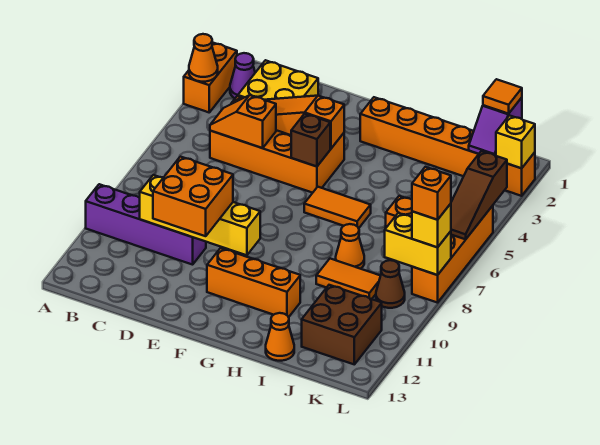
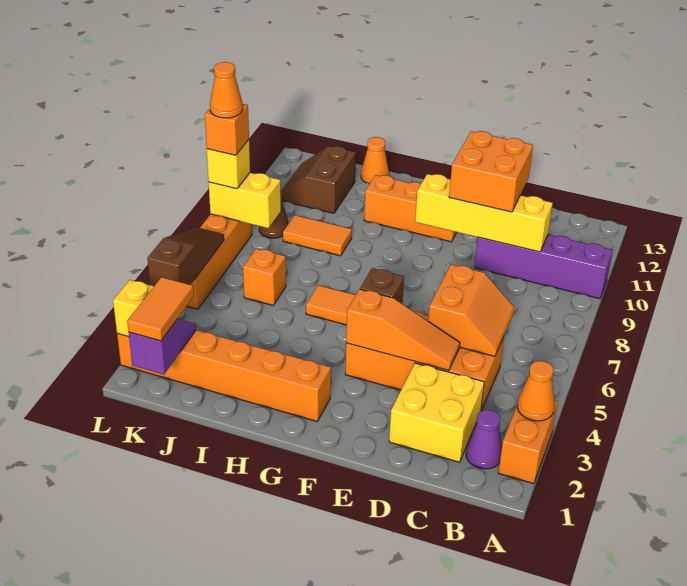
orange slope C5:D5 level 2 top D -> orange slope C5:D6 level 2 top D
orange cone I8 level 1 -> orange cone L8 level 5
brown brick J11:K12 level 1 -> brown slope J11:K12 level 1 top J
orange tile K1 level 3 -> orange tile K1:K2 level 3

